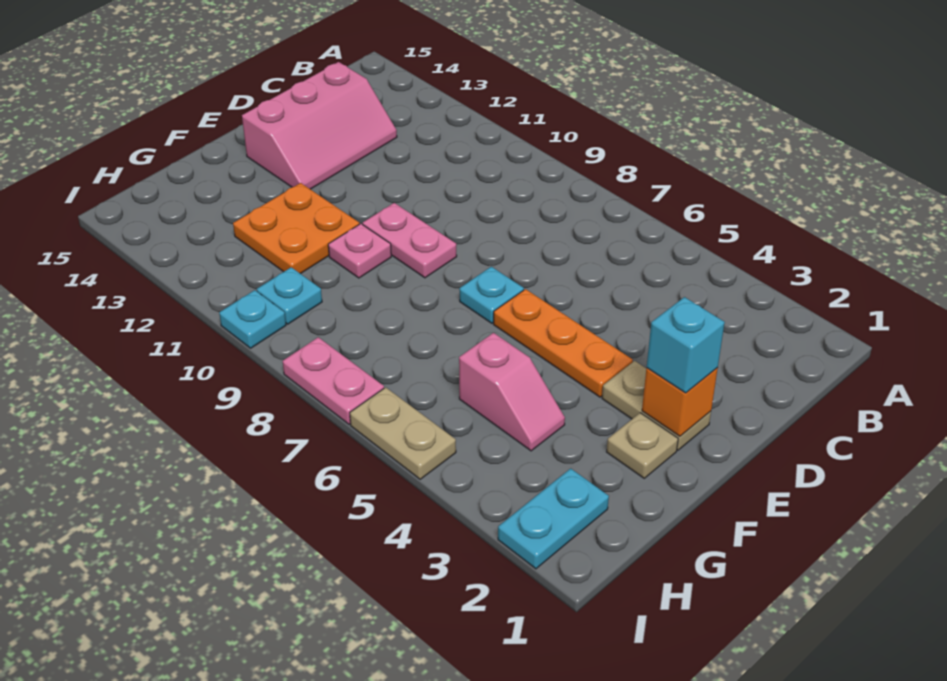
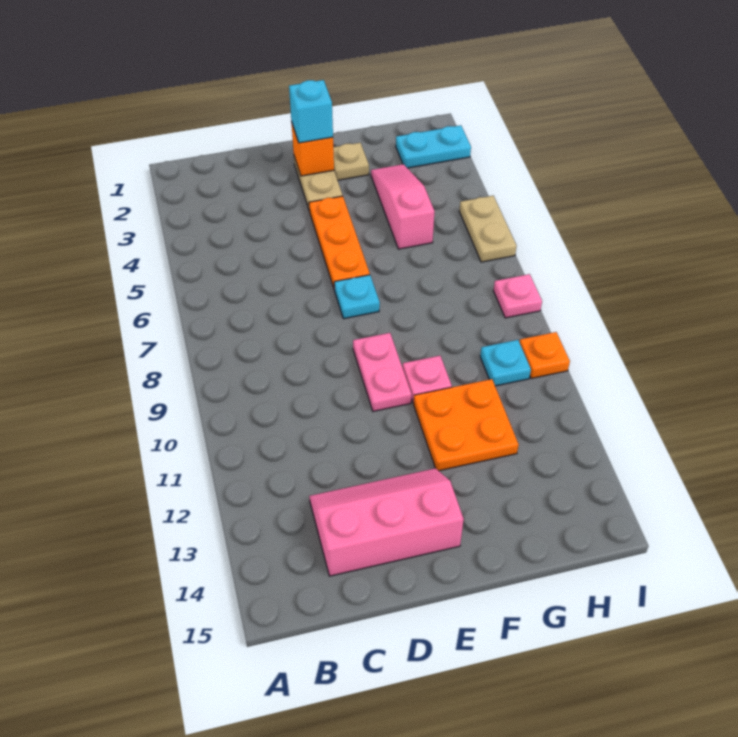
pink slope G4:G5 level 1 top 5 -> pink slope G3:G5 level 1 top 5
pink plate I7:I8 level 1 -> pink plate I8 level 1
cyan plate I10 level 1 -> orange plate I10 level 1

